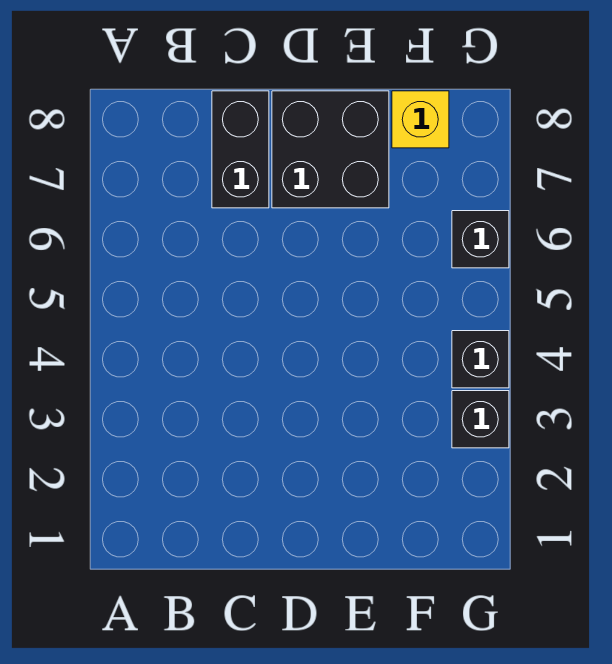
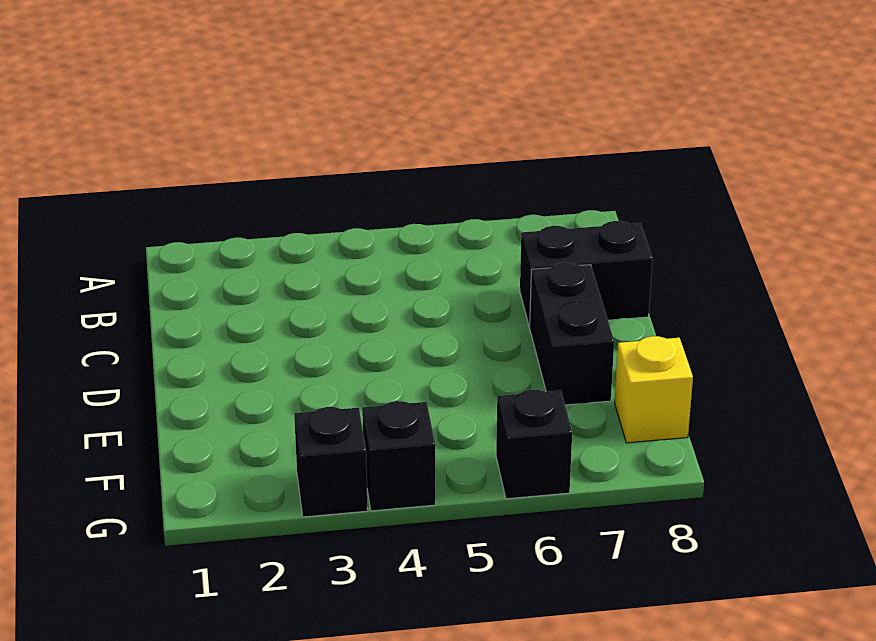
black brick D7:E8 level 1 -> black brick D7:E7 level 1

